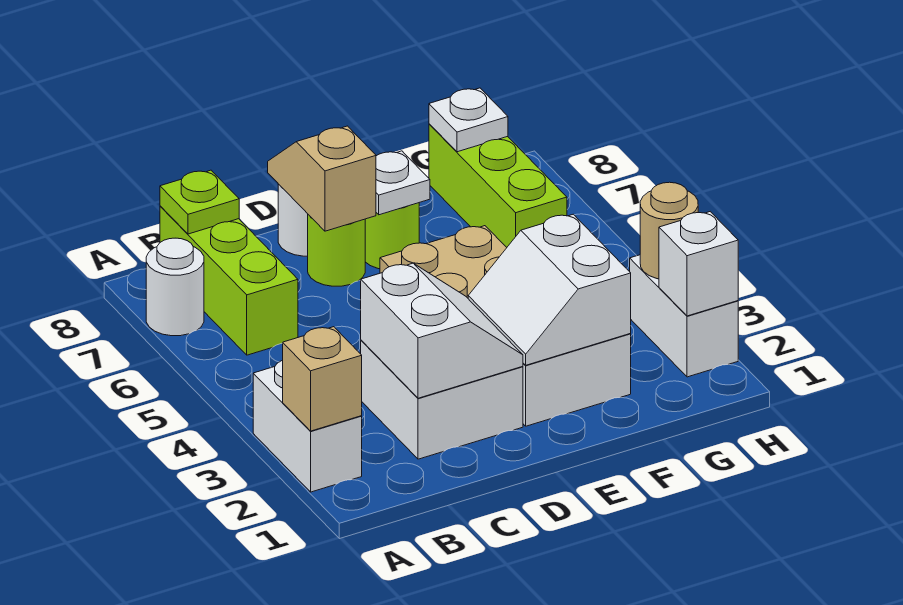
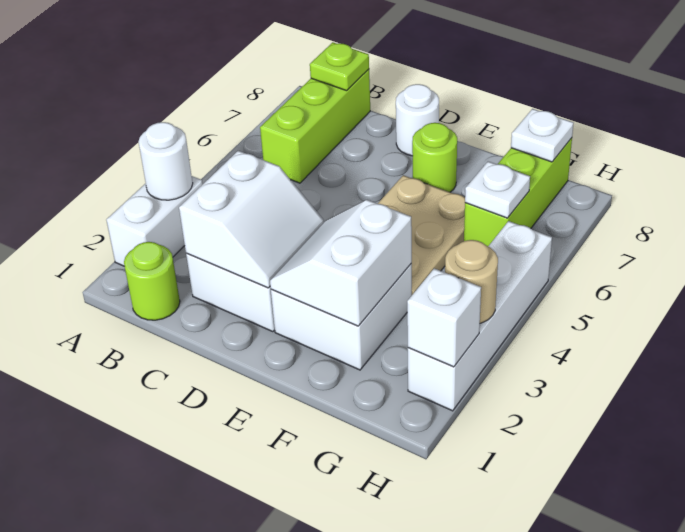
tan brick A2 level 2 -> none
white round brick A7 level 1 -> white round brick A3 level 2
lime round brick D7 level 1 -> lime round brick B1 level 1
tan slope D7:D8 level 2 top 7 -> none
white plate E7 level 2 -> white plate G6 level 2
white brick H2:H3 level 1 -> white brick H2:H5 level 1

